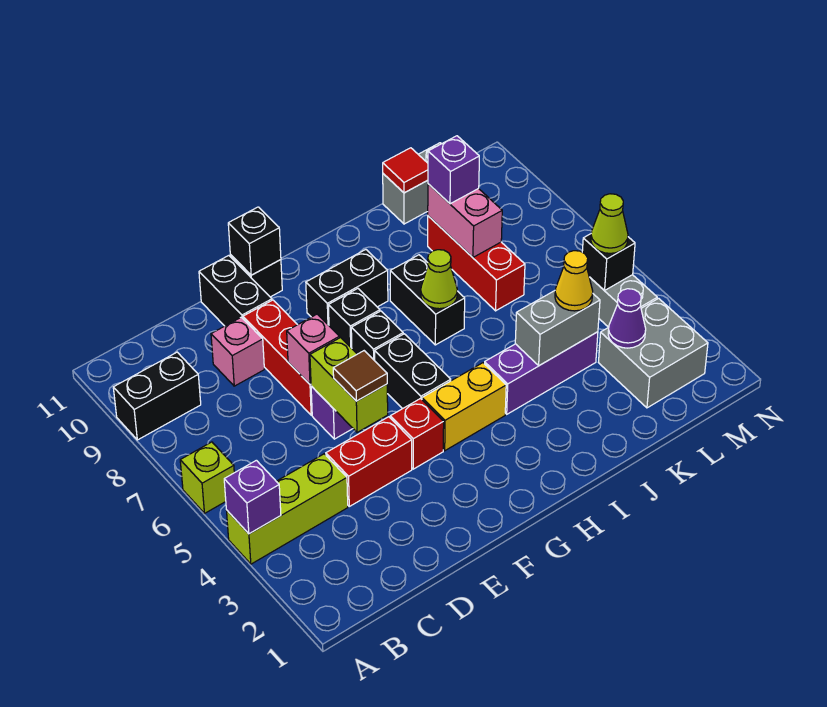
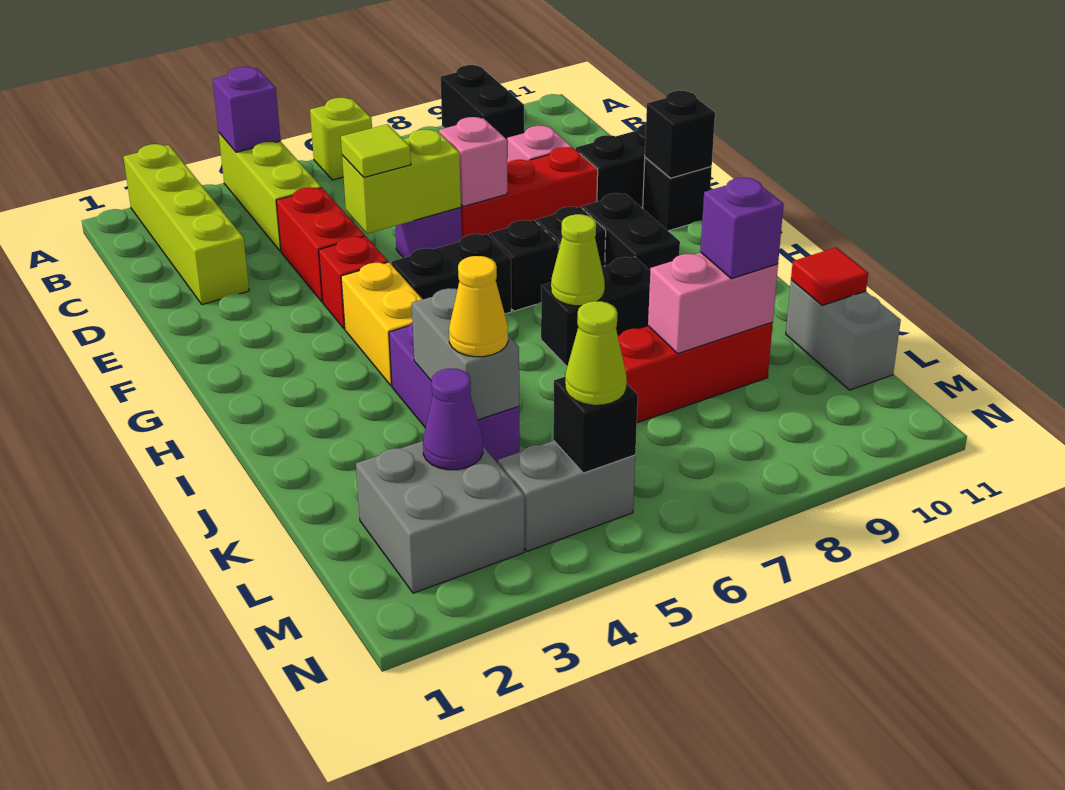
none -> lime brick A2:D2 level 1
brown tile E5 level 3 -> lime tile E5 level 3

